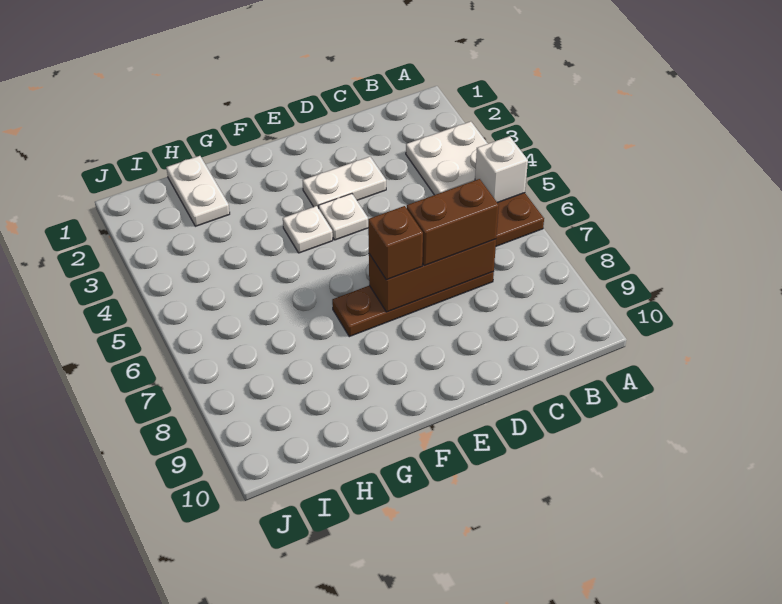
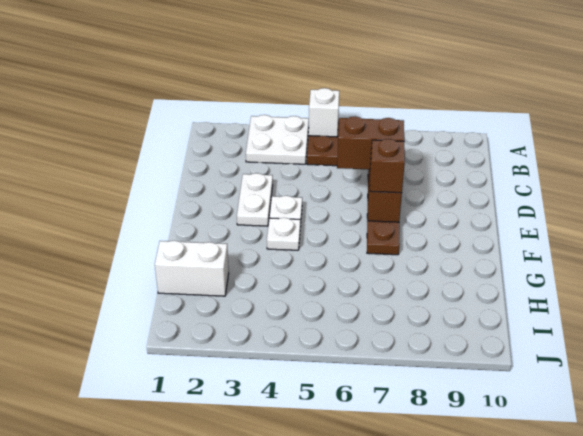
brown brick C7:D7 level 3 -> brown brick D6:D7 level 3
white plate H1:H2 level 1 -> white brick H1:H2 level 1

